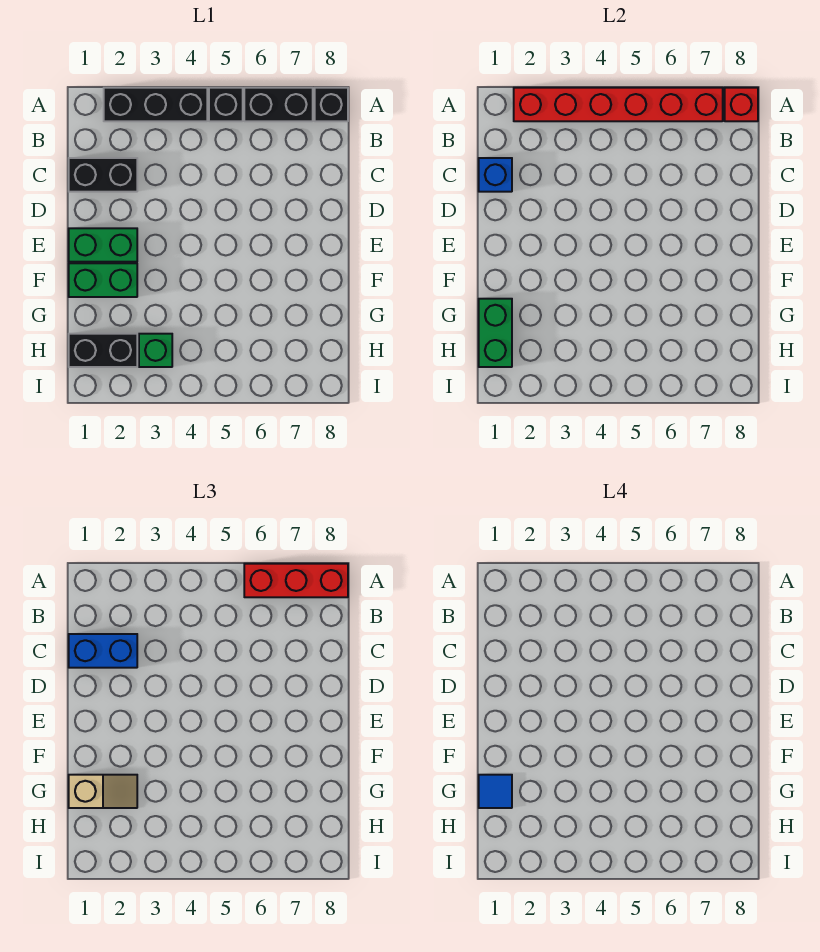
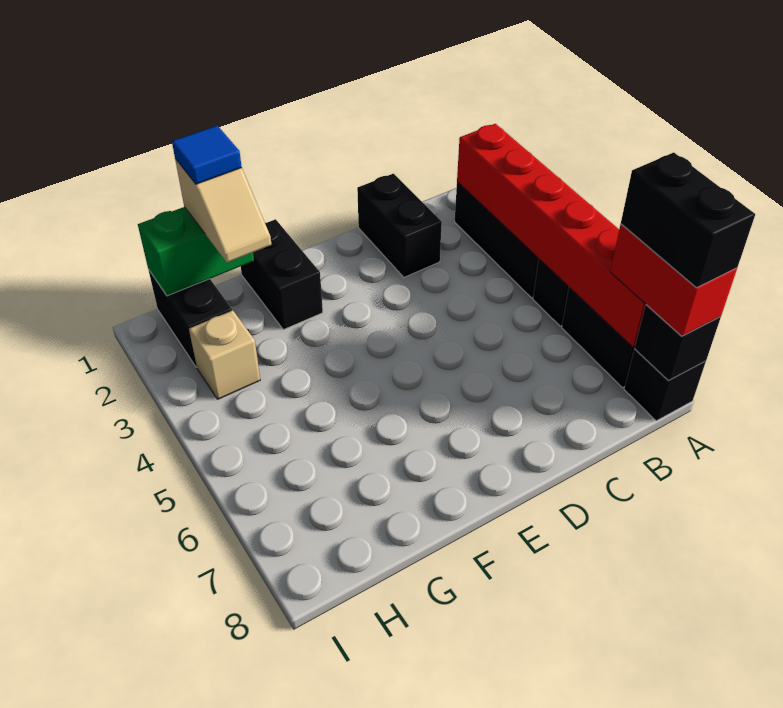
red brick A6:A8 level 3 -> red brick A7:A8 level 3
none -> black brick A7:A8 level 4
red brick A8 level 2 -> black brick A8 level 2
blue brick C1 level 2 -> none
blue brick C1:C2 level 3 -> none
green brick E1:E2 level 1 -> none
green brick F1:F2 level 1 -> black brick F1:F2 level 1
green brick H3 level 1 -> tan brick H3 level 1

